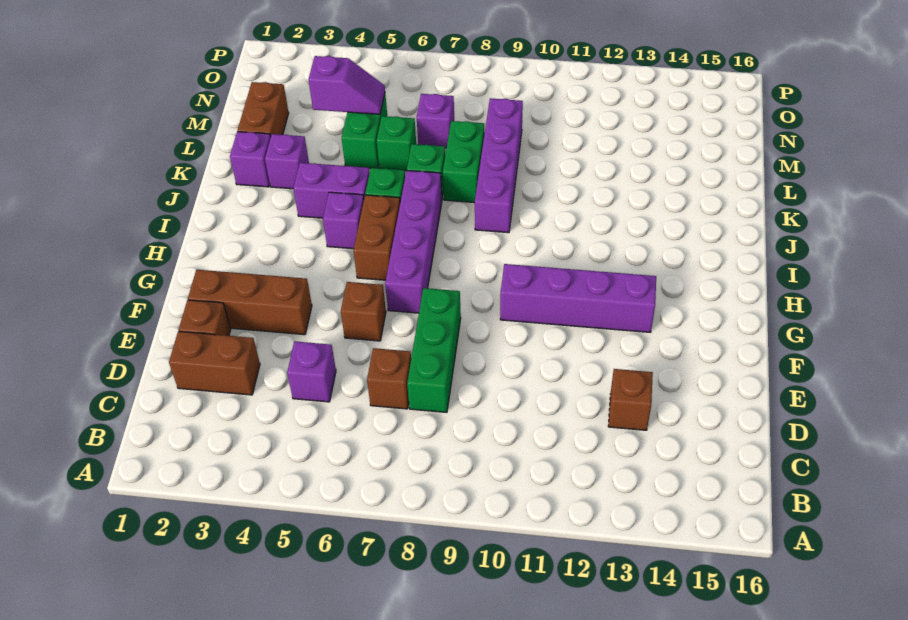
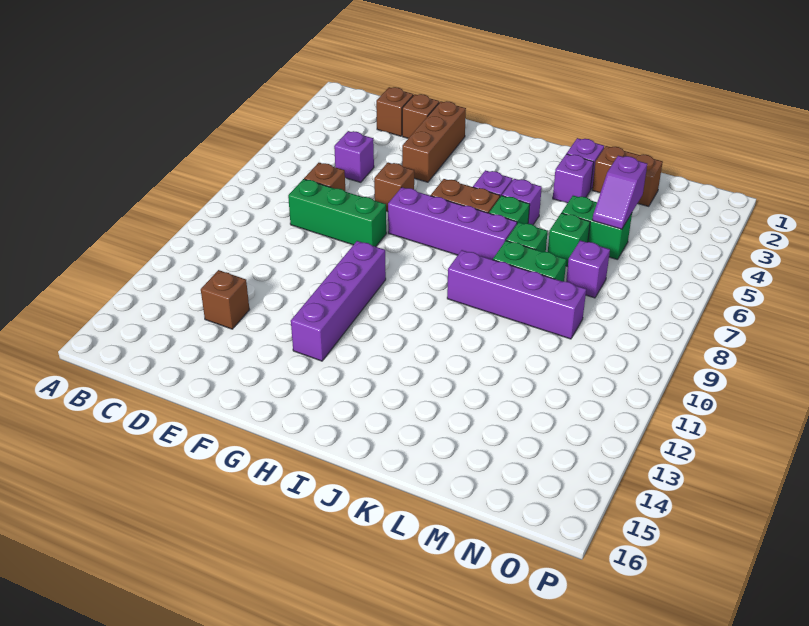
brown brick D2:D3 level 1 -> brown brick D2 level 1
purple brick J4:J5 level 1 -> purple brick J5 level 1

